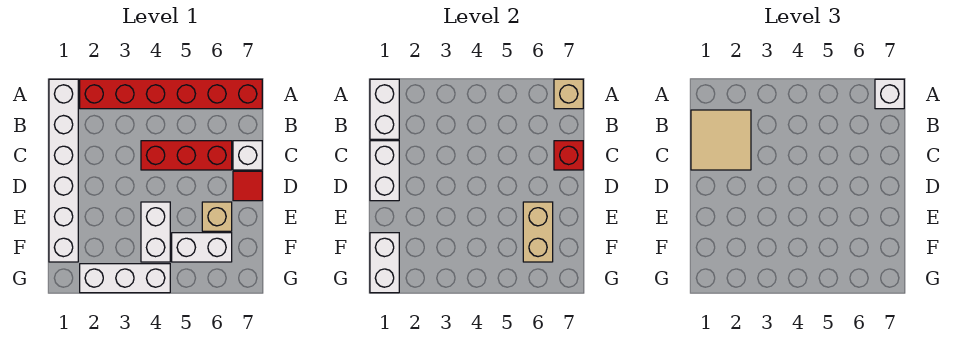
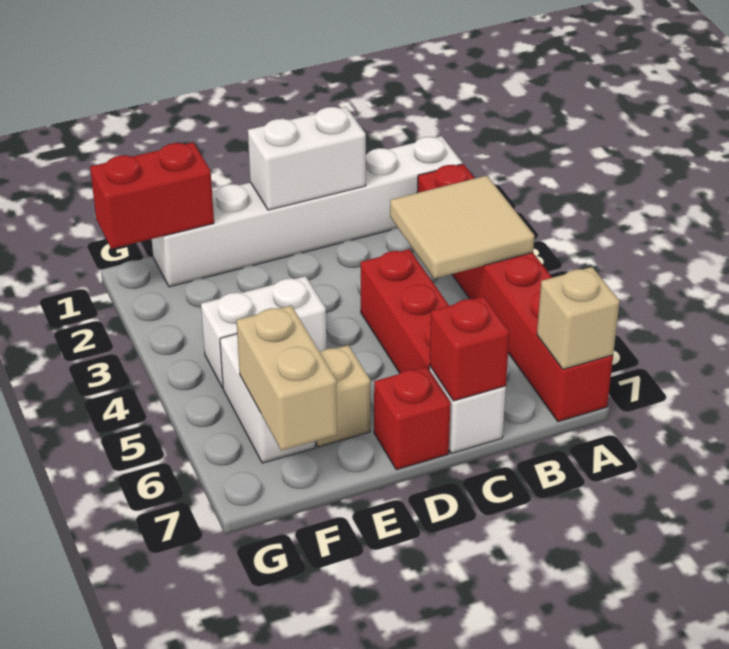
white brick A1:B1 level 2 -> none
white brick A7 level 3 -> none
tan tile B1:C2 level 3 -> tan tile A3:B4 level 2
red tile D7 level 1 -> red brick D7 level 1
tan brick E6:F6 level 2 -> tan brick F6:F7 level 2
white brick F1:G1 level 2 -> red brick F1:G1 level 2
white brick G2:G4 level 1 -> none

